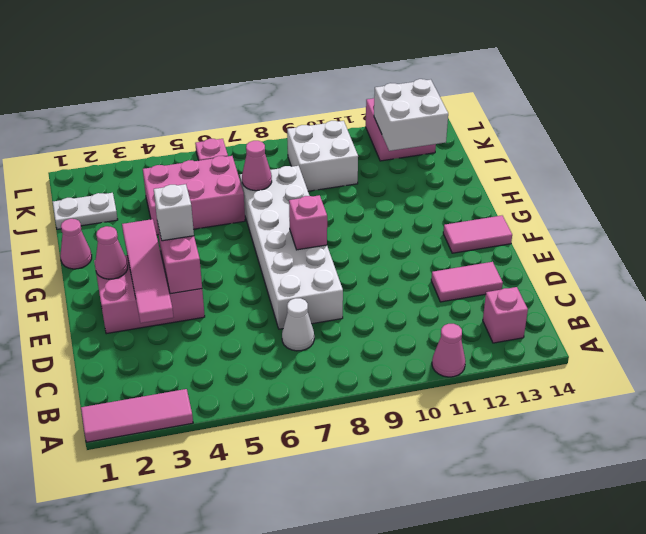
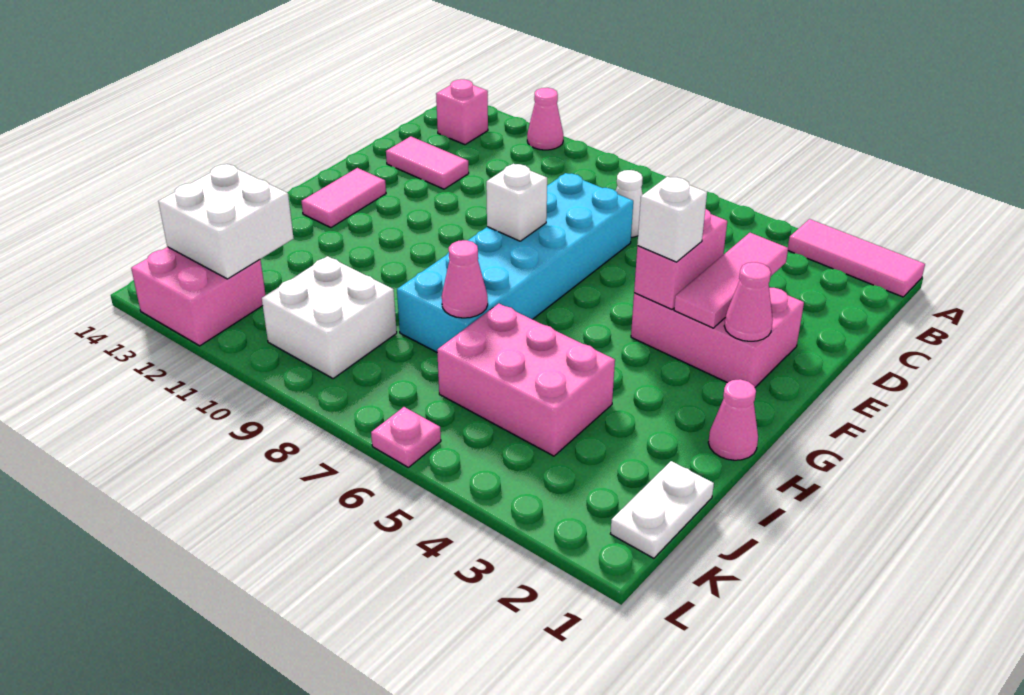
pink tile D3:G3 level 2 -> pink tile D3:F3 level 2
white brick D7:I8 level 1 -> cyan brick D7:I8 level 1
pink brick F8 level 2 -> white brick F8 level 2
pink tile F13:F14 level 1 -> pink tile F13:G13 level 1
white plate J1:J2 level 1 -> white plate J1:K1 level 1

